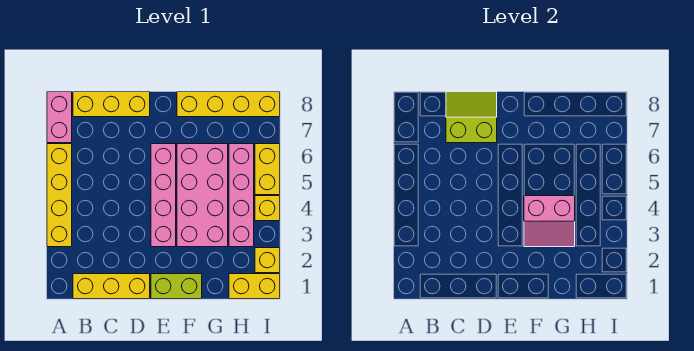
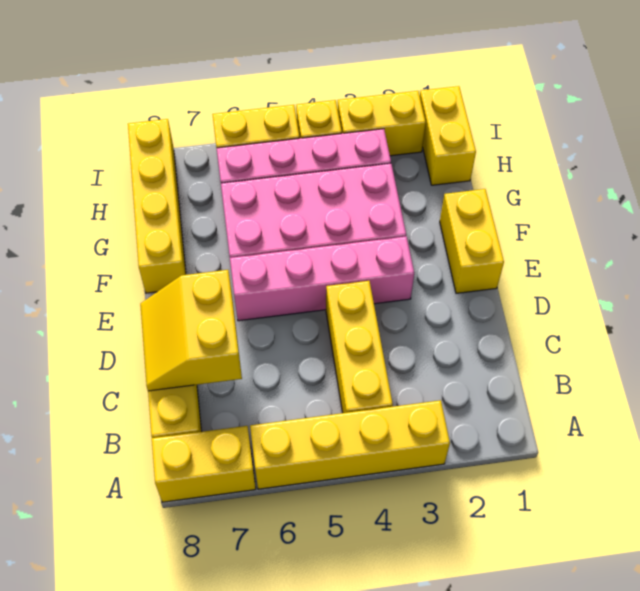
pink brick A7:A8 level 1 -> yellow brick A7:A8 level 1
yellow brick B1:D1 level 1 -> yellow brick B4:D4 level 1
lime slope C7:D8 level 2 top 7 -> yellow slope C7:D8 level 2 top 7
lime brick E1:F1 level 1 -> yellow brick E1:F1 level 1
pink slope F3:G4 level 2 top 4 -> none
yellow brick I2 level 1 -> yellow brick I2:I3 level 1

